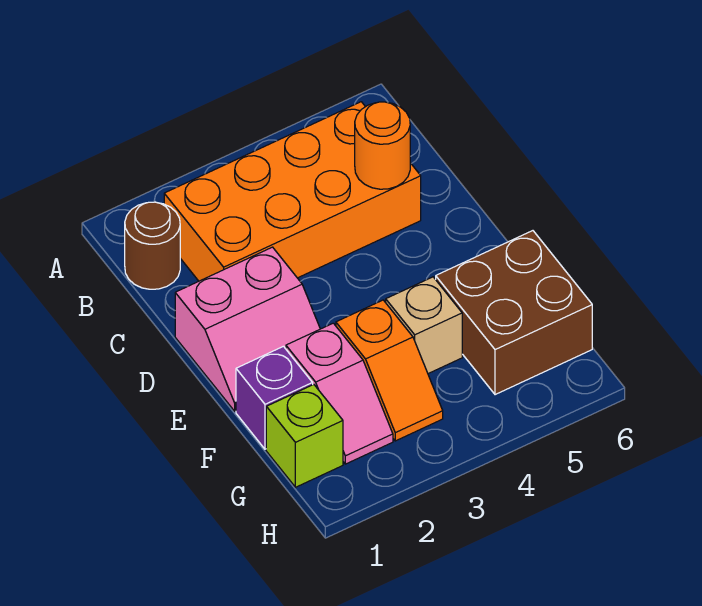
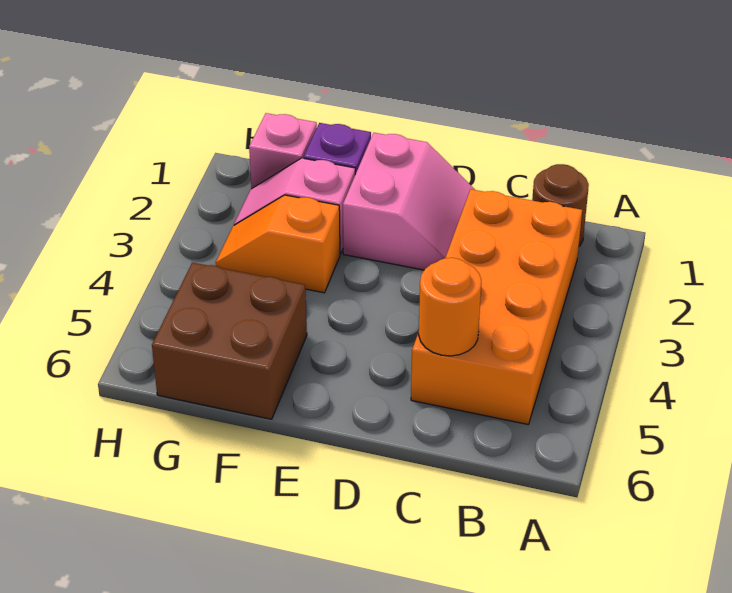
pink slope D1:E2 level 1 top D -> pink slope D1:E2 level 1 top E
tan brick F4 level 1 -> none
lime brick G1 level 1 -> pink brick G1 level 1

